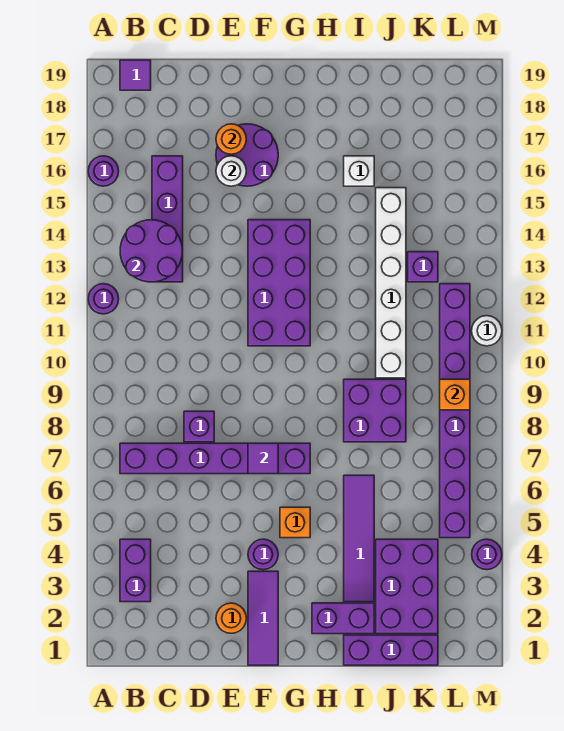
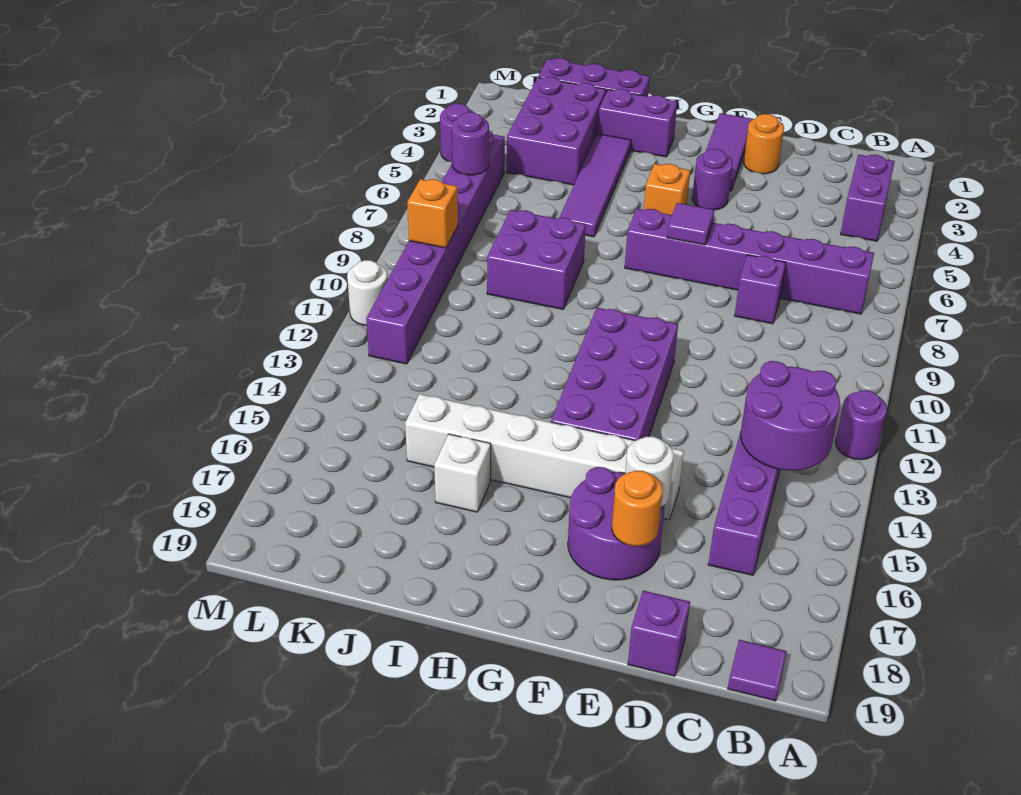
purple round brick A16 level 1 -> purple round brick L6 level 2
white brick J10:J15 level 1 -> white brick E15:J15 level 1
purple brick K13 level 1 -> purple brick D19 level 1

